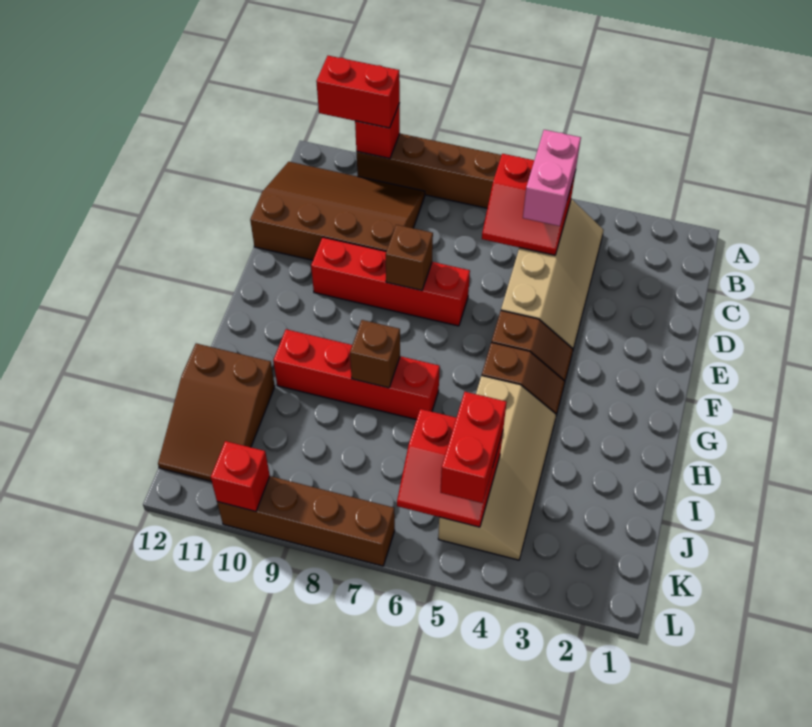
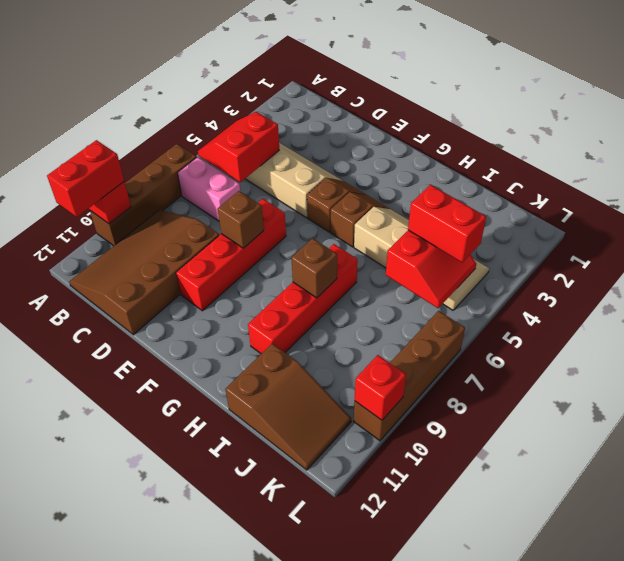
red slope B5:C6 level 2 top B -> red slope B5:C6 level 2 top C
pink brick B5:C5 level 3 -> pink brick B7:C7 level 1

